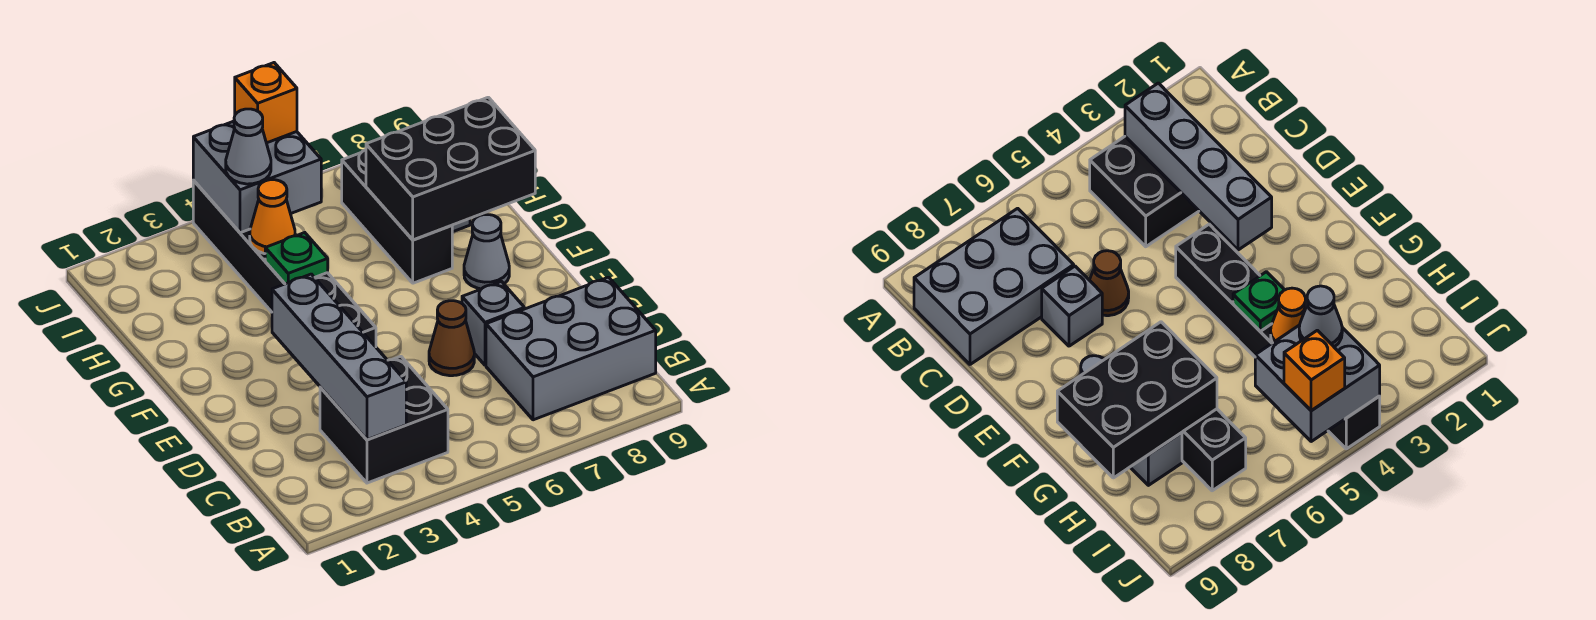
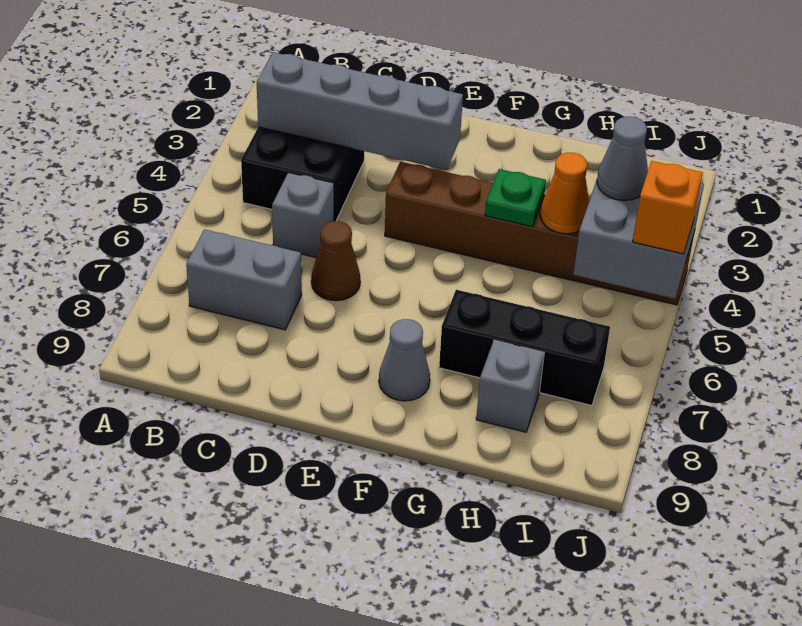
grey brick B7:C9 level 1 -> grey brick B7:C7 level 1
grey brick D7 level 1 -> grey brick C5 level 1
black brick E4:J4 level 1 -> brown brick E4:J4 level 1
black brick G7:H9 level 2 -> none

